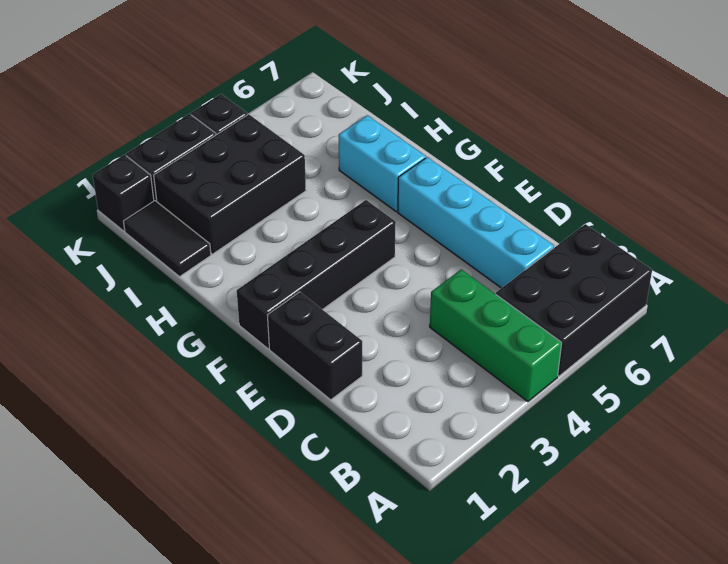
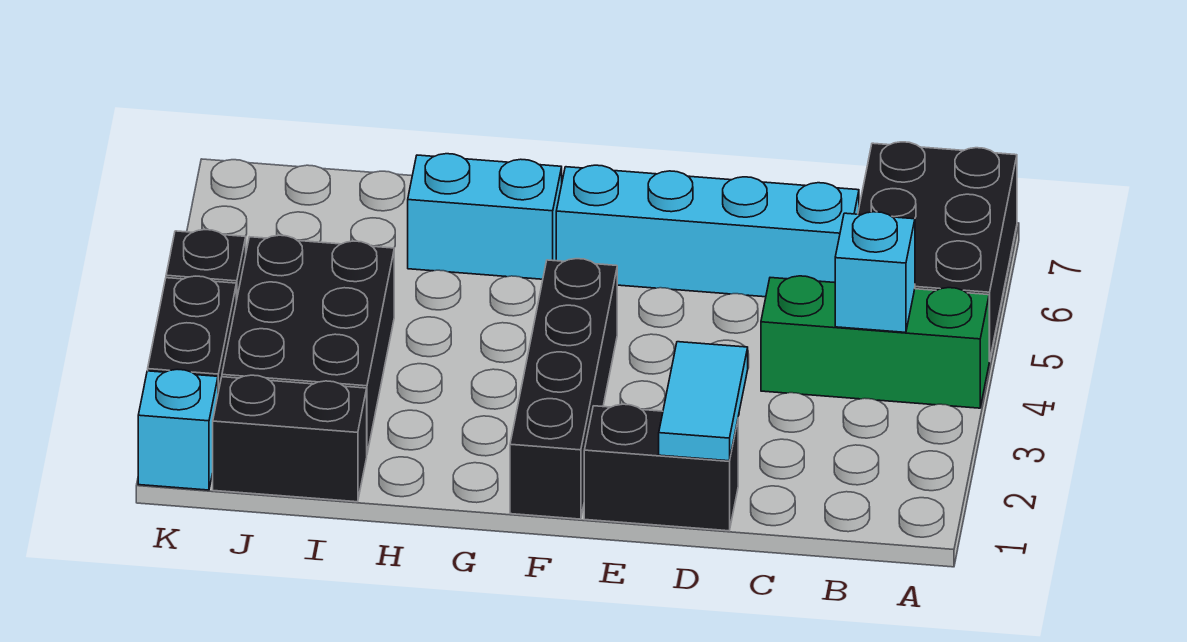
none -> cyan brick B4 level 2
none -> cyan tile D1:D2 level 2
black tile I1:J1 level 1 -> black brick I1:J1 level 1
black brick K1 level 1 -> cyan brick K1 level 1

